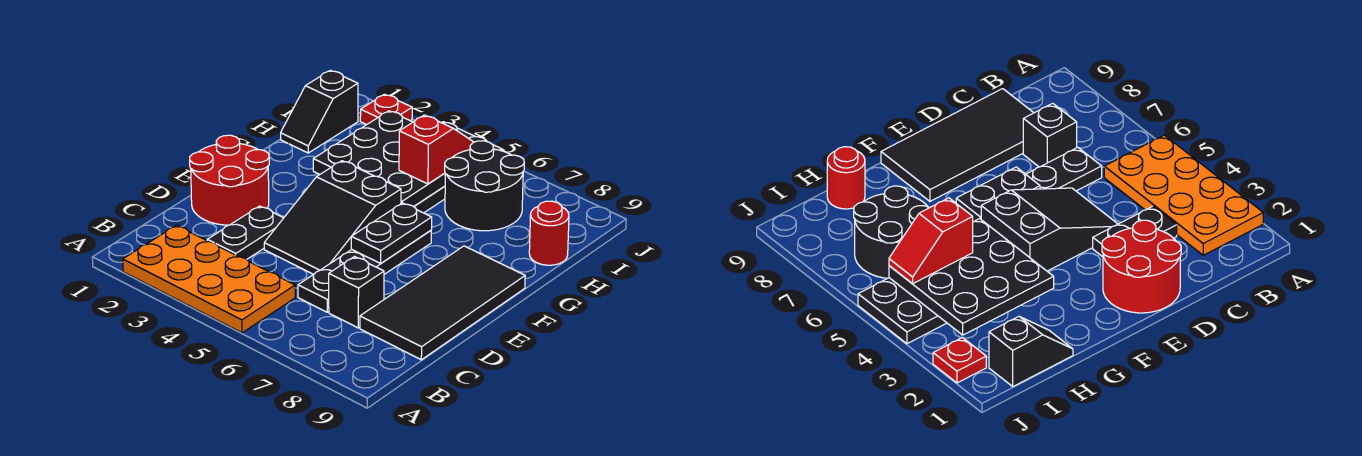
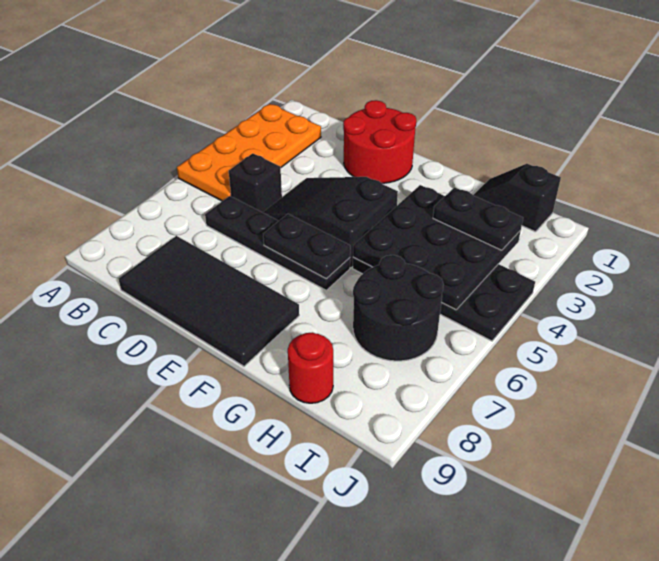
black plate C3:D3 level 1 -> black plate H3:I3 level 3
black brick C7 level 1 -> black brick C5 level 1
red slope H5:I5 level 3 top H -> none
red plate J2 level 1 -> none

